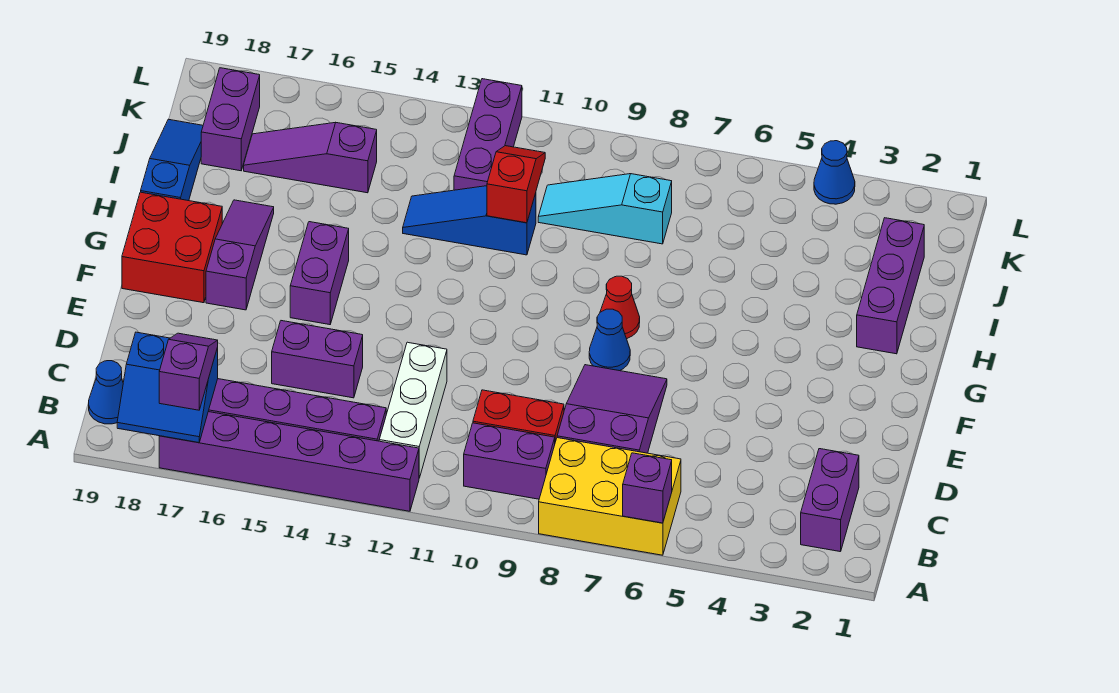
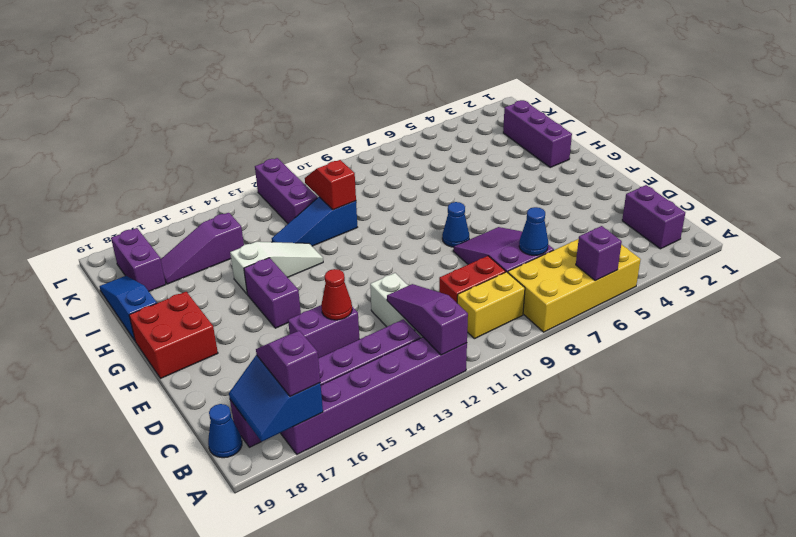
yellow brick A6:B8 level 1 -> yellow brick A5:B8 level 1
blue slope A17:B18 level 2 top B -> blue slope A17:B18 level 2 top 17
purple brick B9:B10 level 1 -> yellow brick B9:B10 level 1
purple slope F17:H17 level 1 top F -> purple slope A12:C12 level 2 top A
red cone G8 level 1 -> red cone D14 level 2
none -> white slope H13:H15 level 1 top 15
cyan slope J8:J10 level 1 top 8 -> none
blue cone L4 level 1 -> blue cone C7 level 2

